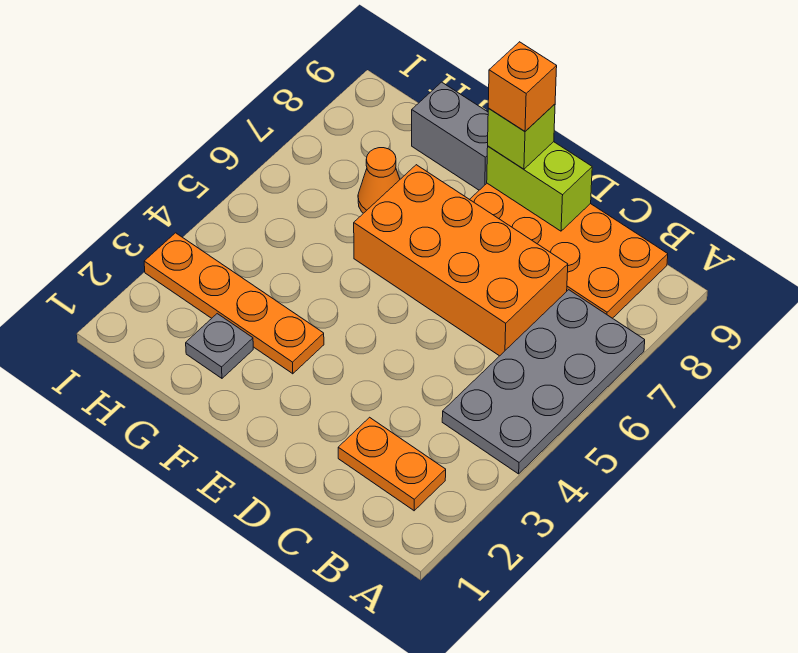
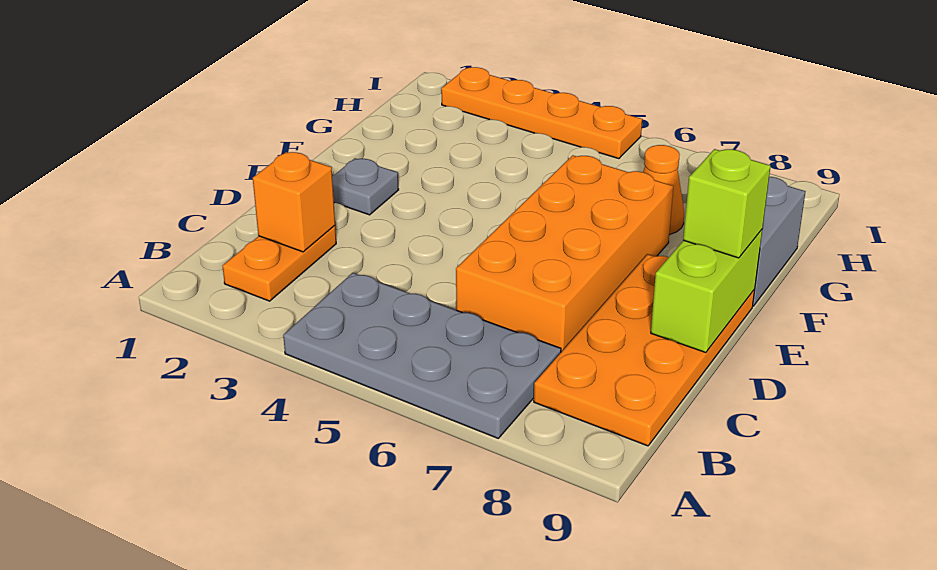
orange brick E9 level 4 -> orange brick C2 level 2
orange plate F3:I3 level 1 -> orange plate I2:I5 level 1
grey plate G2 level 1 -> grey plate E2 level 1

